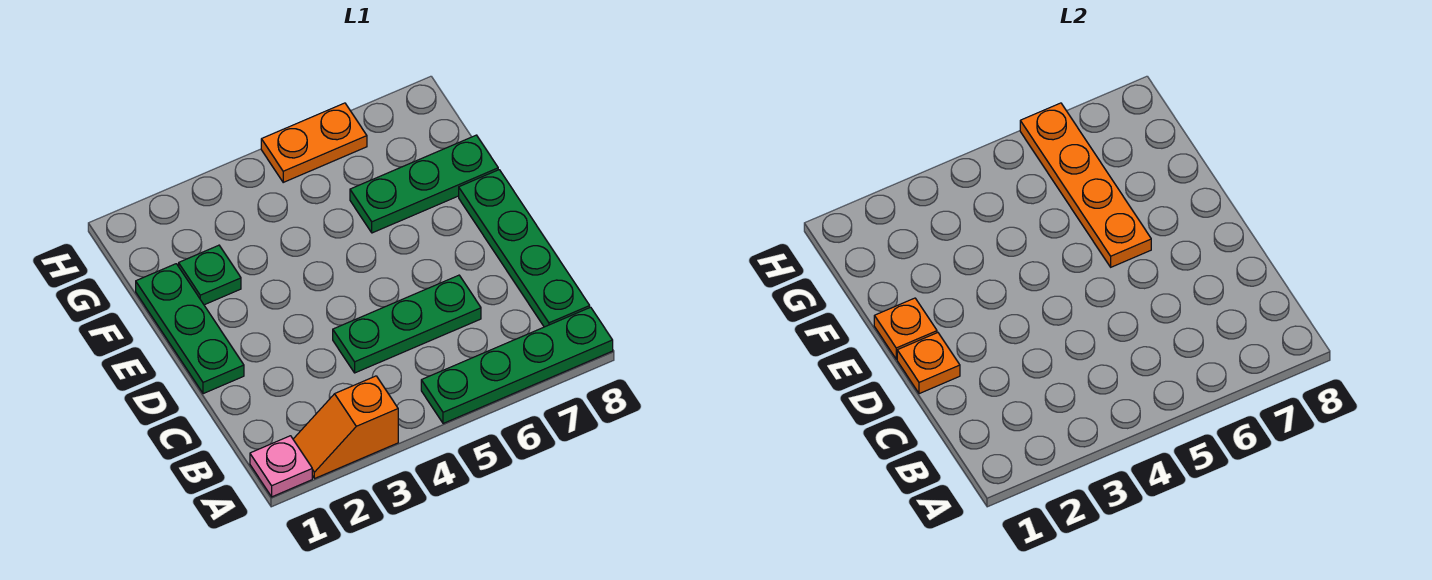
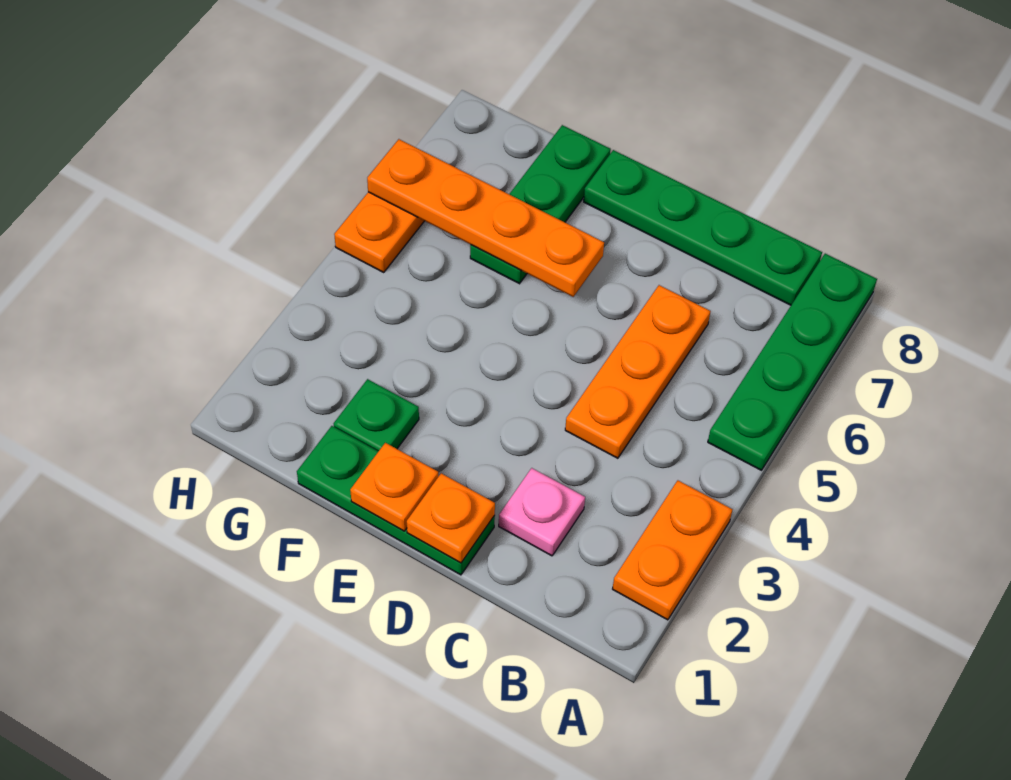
pink plate A1 level 1 -> pink plate C2 level 1
orange slope A2:A3 level 1 top 3 -> orange plate A2:A3 level 1
green plate C4:C6 level 1 -> orange plate C4:C6 level 1

